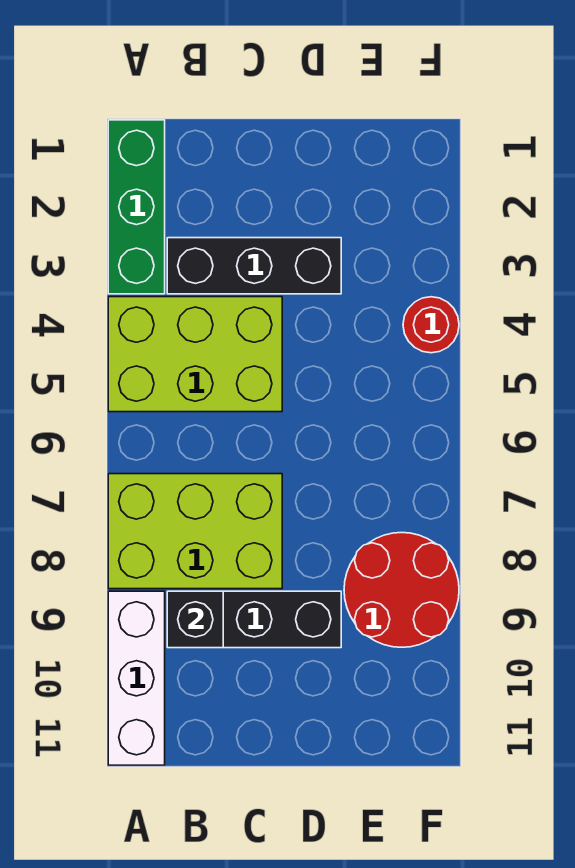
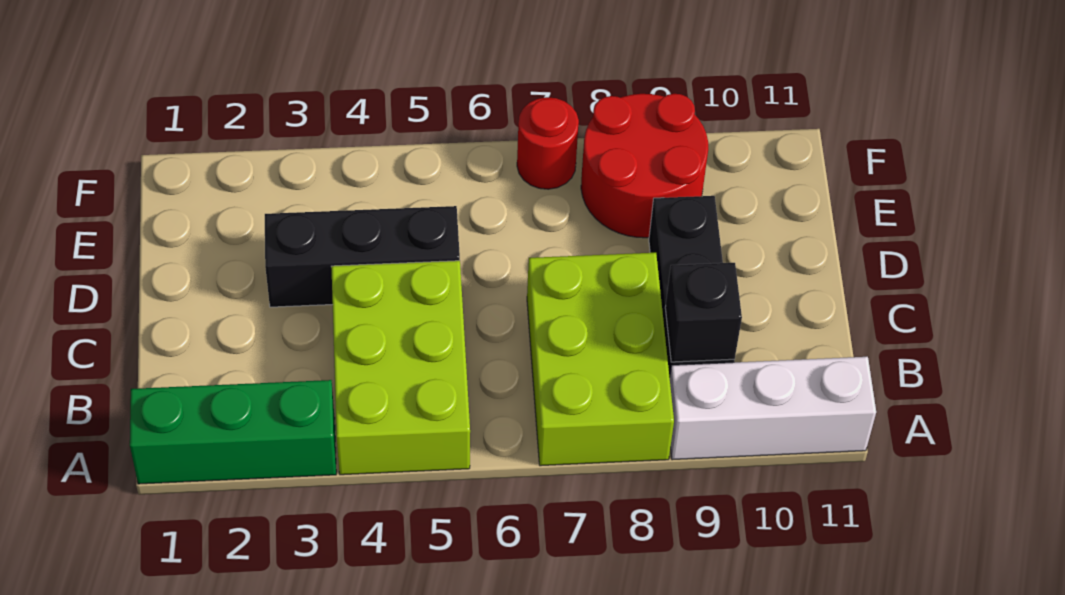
black brick B3:D3 level 1 -> black brick D3:D5 level 1
red round brick F4 level 1 -> red round brick F7 level 1

